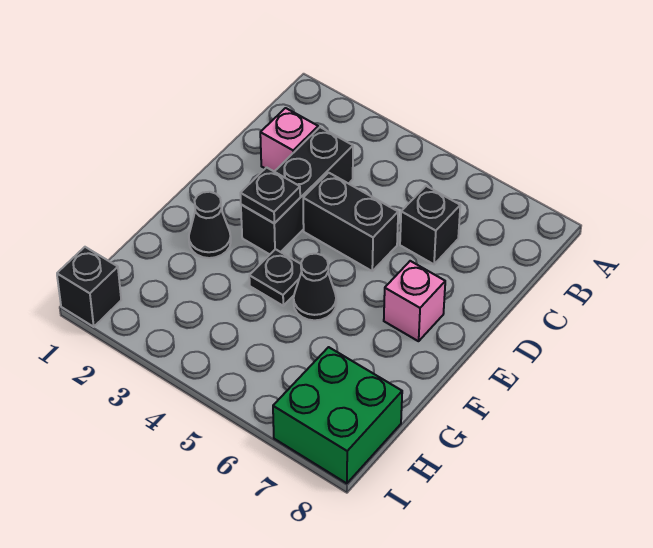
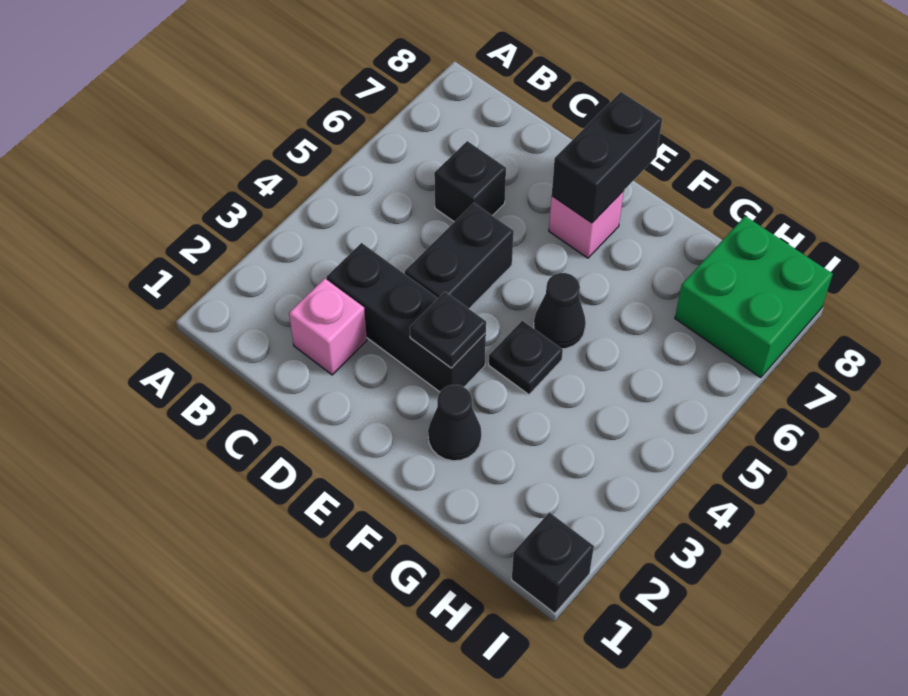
none -> black brick E7:E8 level 2

